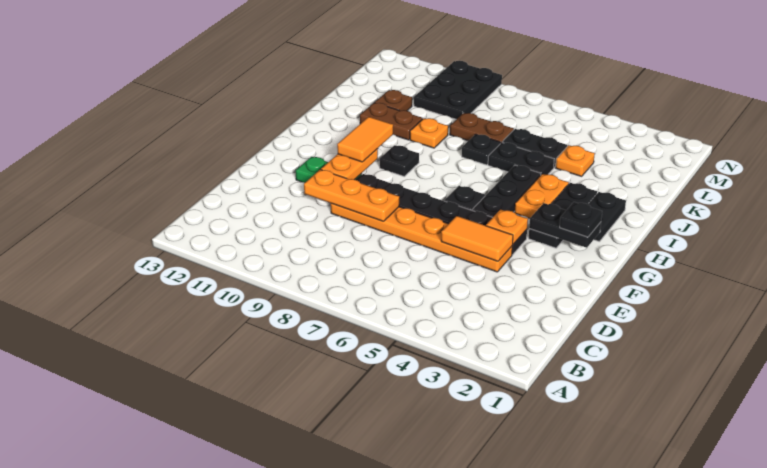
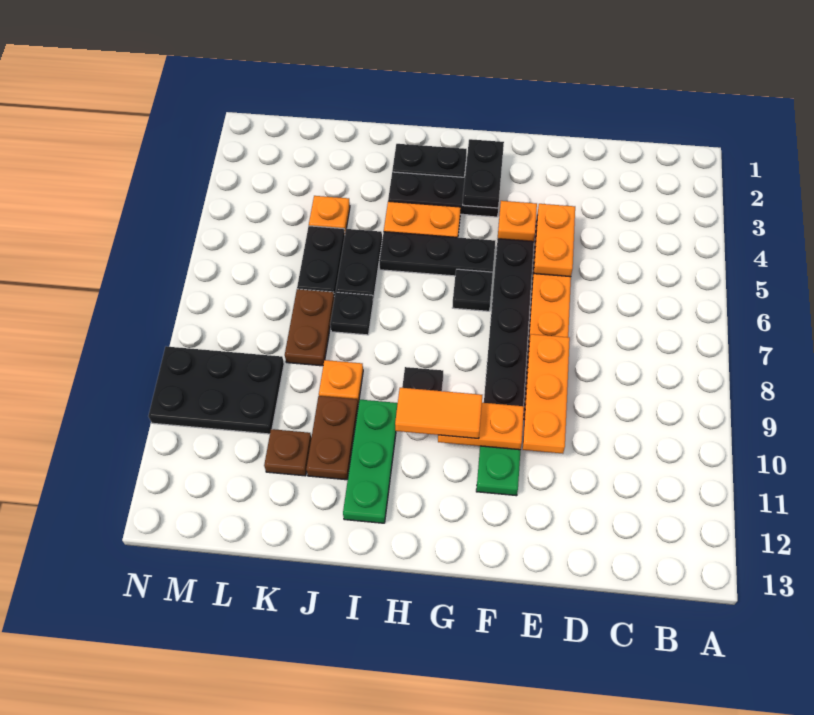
orange tile E4:E5 level 2 -> orange plate E4:E5 level 2
black plate G2 level 3 -> none
none -> green plate I10:I12 level 1

